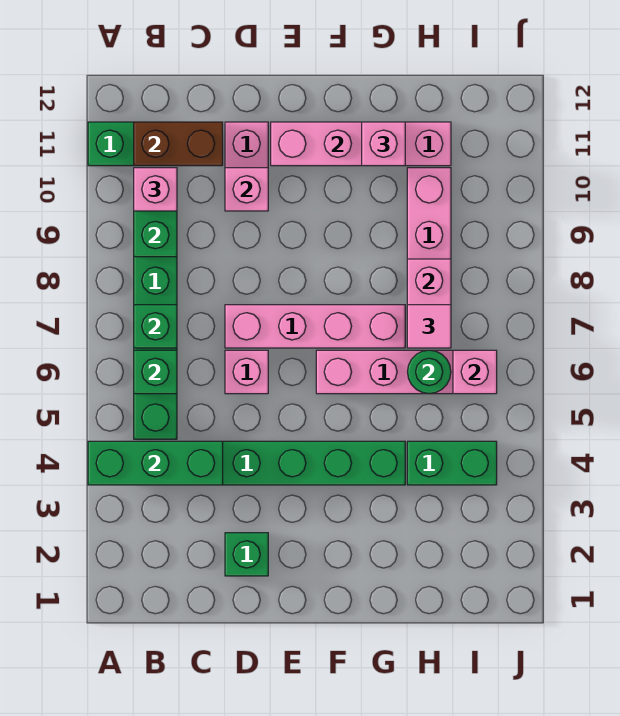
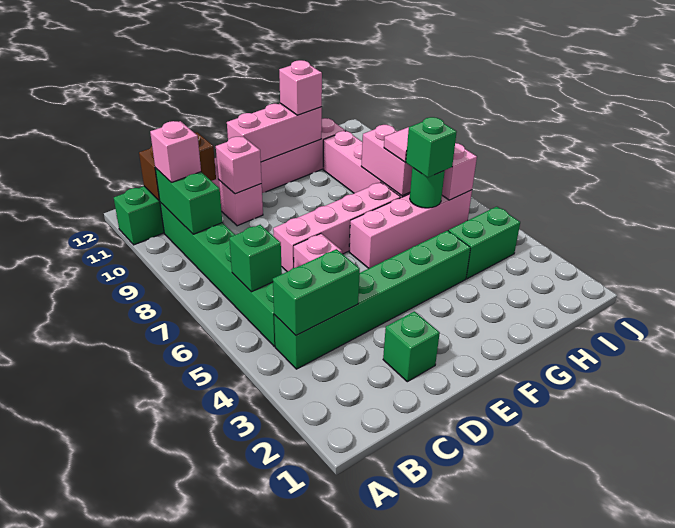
green brick A4:C4 level 2 -> green brick B4:C4 level 2
green brick B7 level 2 -> green brick H6 level 3

